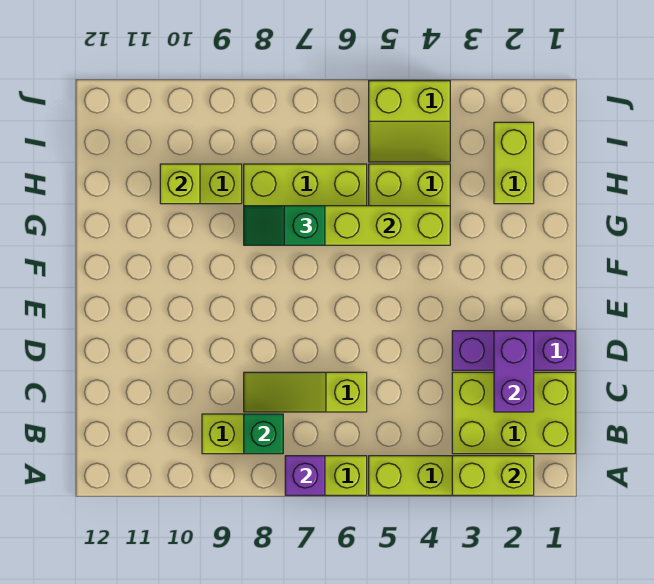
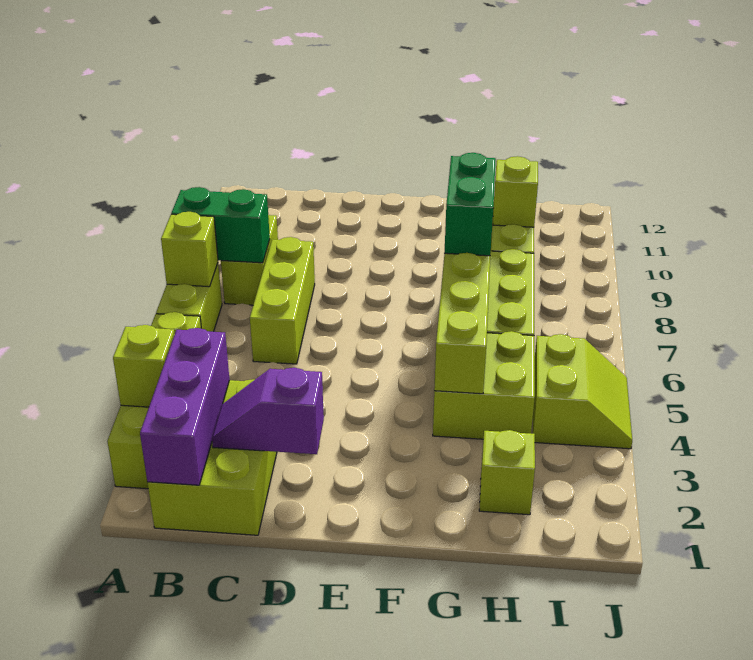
lime brick A2:A3 level 2 -> lime brick A3 level 2
purple brick A7 level 2 -> lime brick A7 level 2
green brick B8 level 2 -> green brick A8:B8 level 2
purple brick C2:D2 level 2 -> purple slope C2:D2 level 2 top D
lime slope C6:C8 level 1 top 6 -> lime brick C6:C8 level 1
purple brick D1:D3 level 1 -> purple brick B1:B3 level 2
green slope G7:G8 level 3 top 7 -> green brick G7:G8 level 3
lime brick H2:I2 level 1 -> lime brick H2 level 1
lime slope I4:J5 level 1 top J -> lime slope I4:J5 level 1 top I

